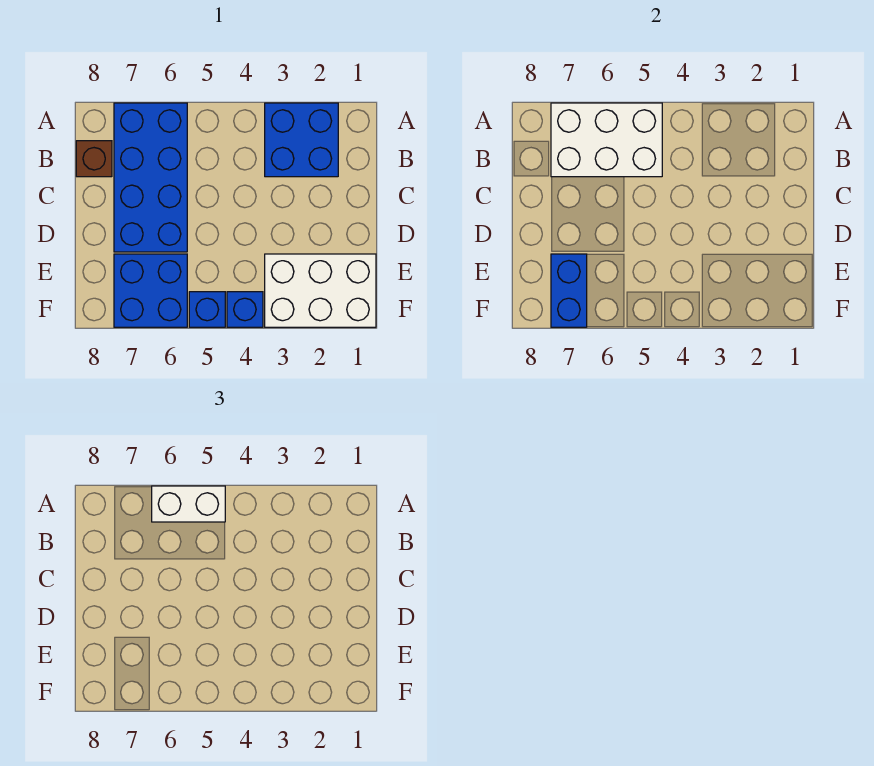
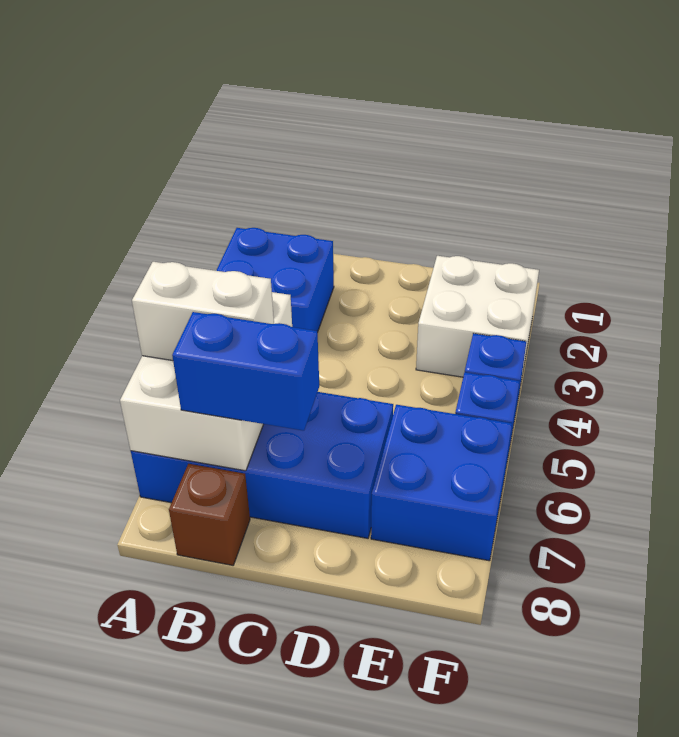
white brick A5:A6 level 3 -> white brick A6:B6 level 3
white brick E1:F3 level 1 -> white brick E2:F3 level 1
blue brick E7:F7 level 2 -> blue brick B7:C7 level 3

